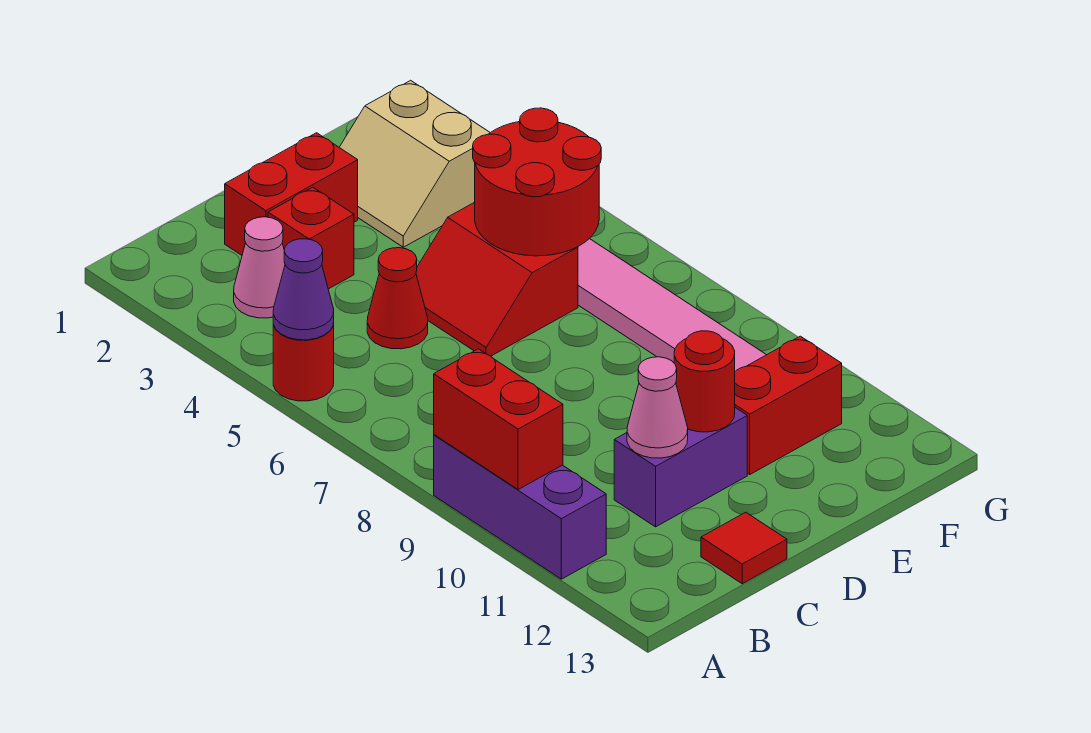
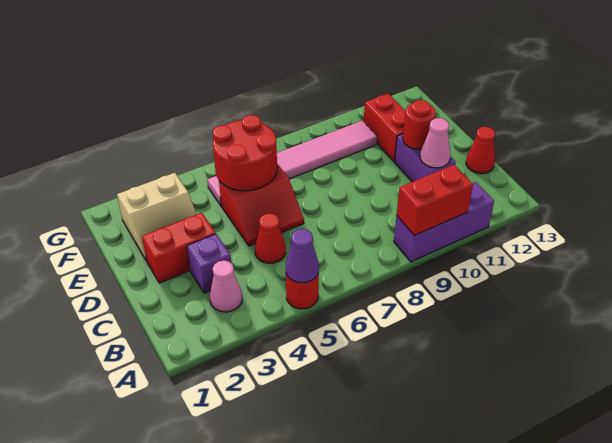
red brick C2:D2 level 1 -> red brick D2:D3 level 1
red brick C3 level 1 -> purple brick C3 level 1
red tile C13 level 1 -> red cone C13 level 1

